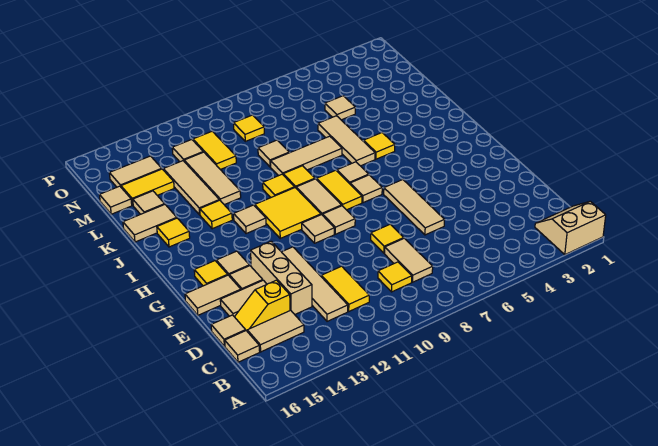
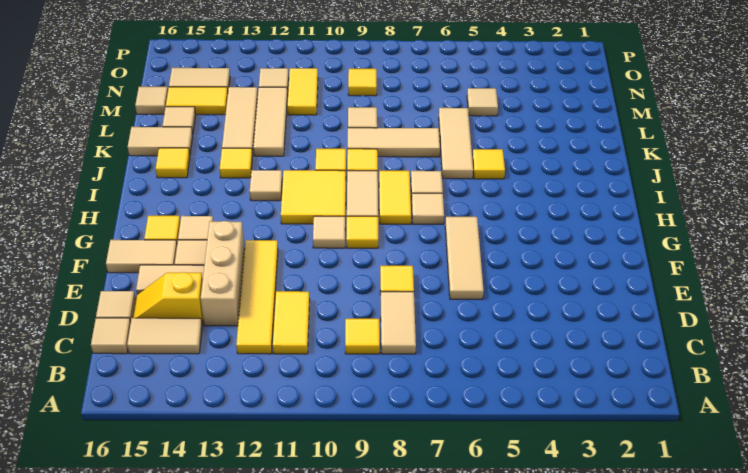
tan slope A1:B2 level 1 top A -> none
tan tile C12:F12 level 1 -> yellow tile C12:F12 level 1
tan tile G9 level 1 -> yellow tile G9 level 1

